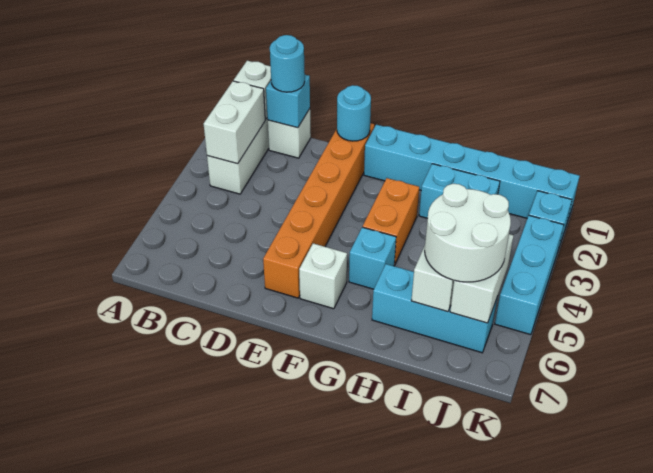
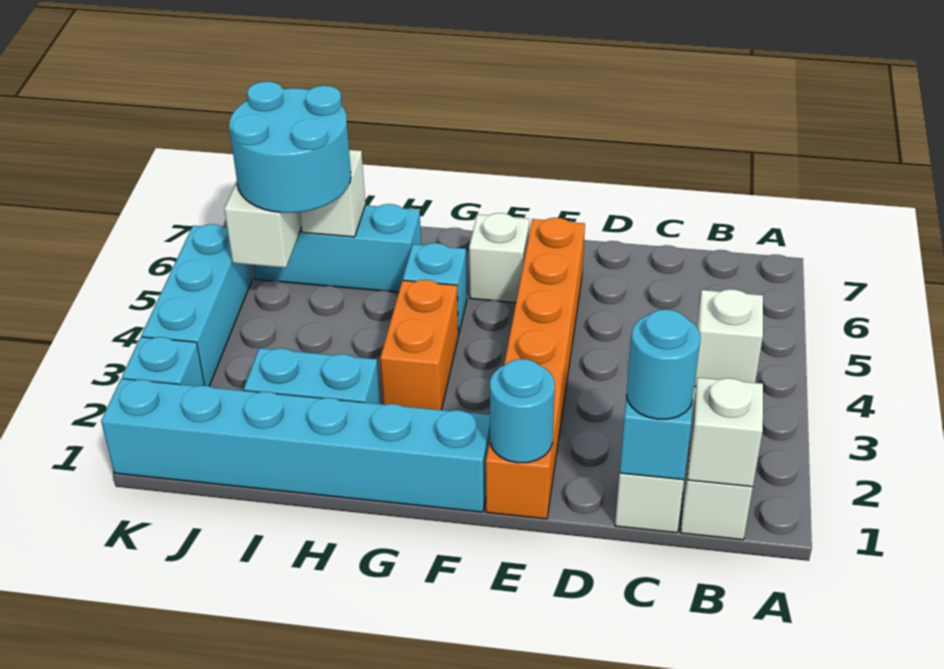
white brick B2:B3 level 2 -> white brick B3 level 2
white round brick I5:J6 level 3 -> cyan round brick I5:J6 level 3

